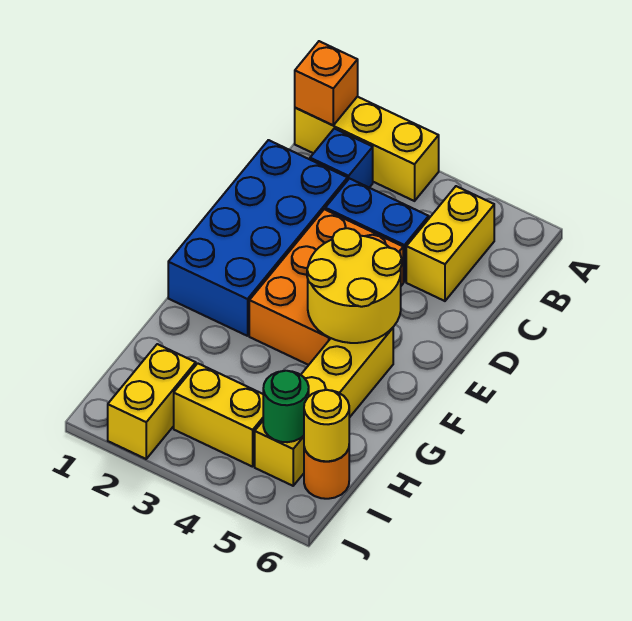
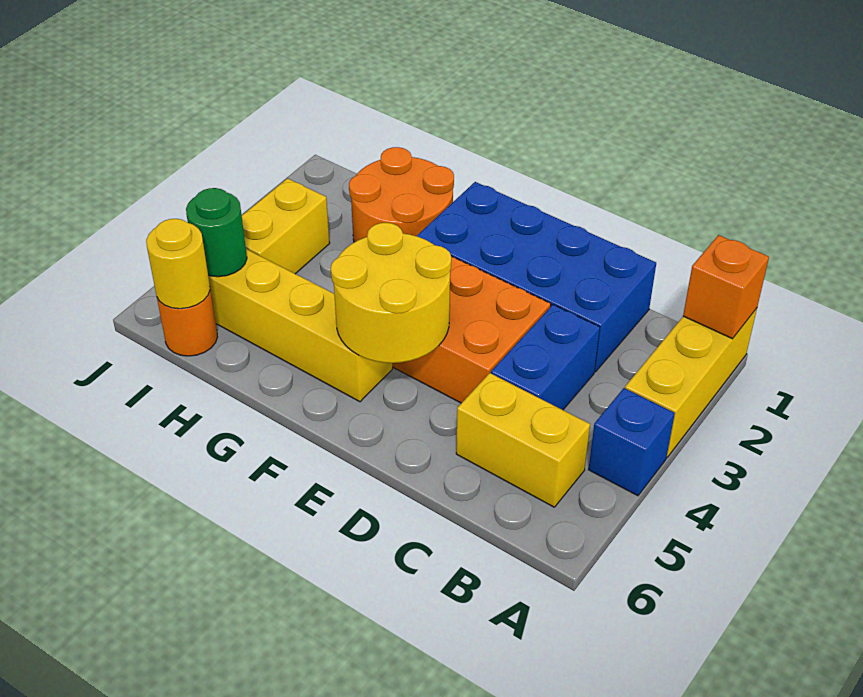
blue brick B2 level 1 -> blue brick A4 level 1
none -> orange round brick G1:H2 level 1
yellow brick I2:J2 level 1 -> none

